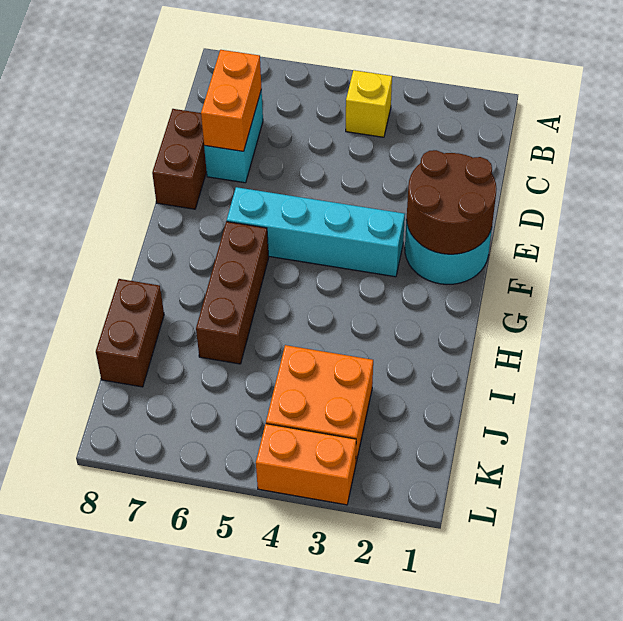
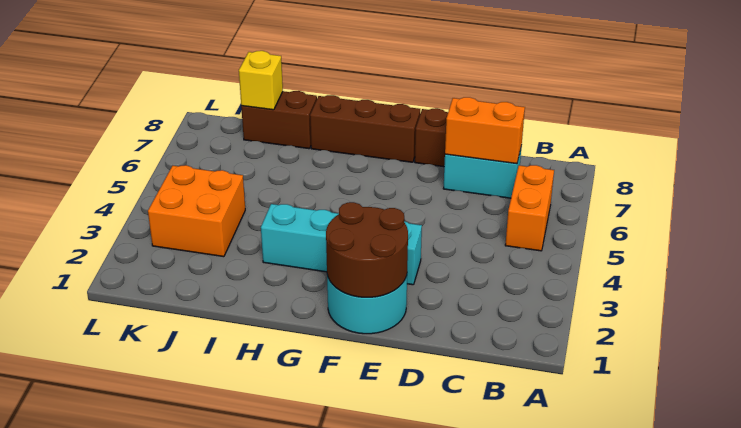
yellow brick B4 level 1 -> yellow brick J8 level 2
cyan brick F3:F6 level 1 -> cyan brick E3:H3 level 1
brown brick G6:I6 level 1 -> brown brick F8:H8 level 1
orange brick L3:L4 level 1 -> orange brick B5:B6 level 1

